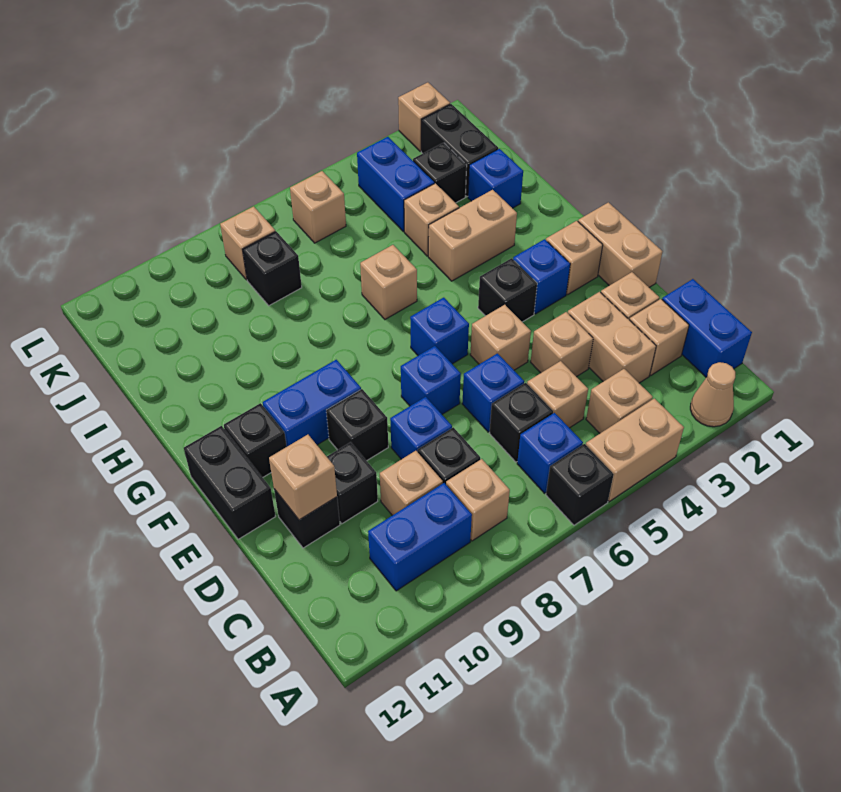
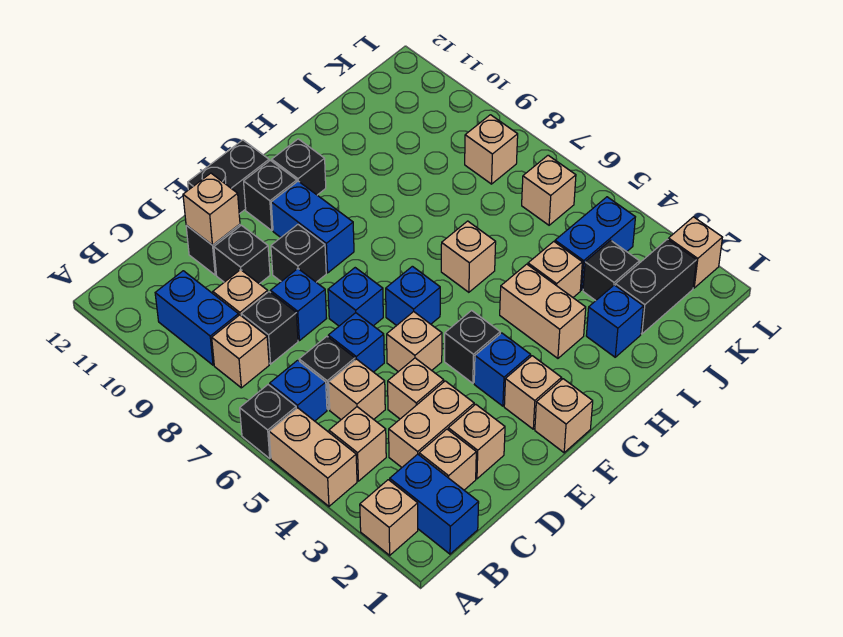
tan cone A2 level 1 -> tan brick A2 level 1
blue brick B1:C1 level 1 -> blue brick B1:B2 level 1
tan brick E1:F1 level 1 -> tan brick F1 level 1
black brick J8 level 1 -> black brick G11 level 1

